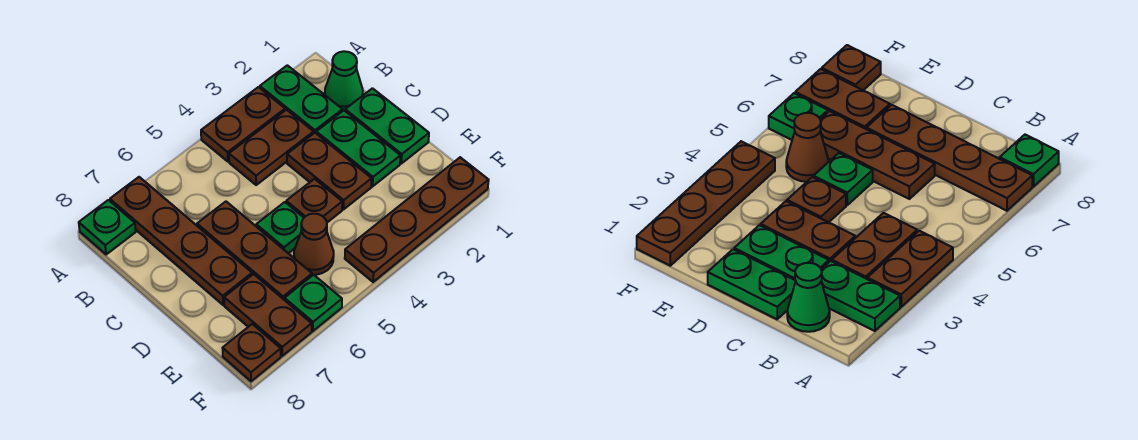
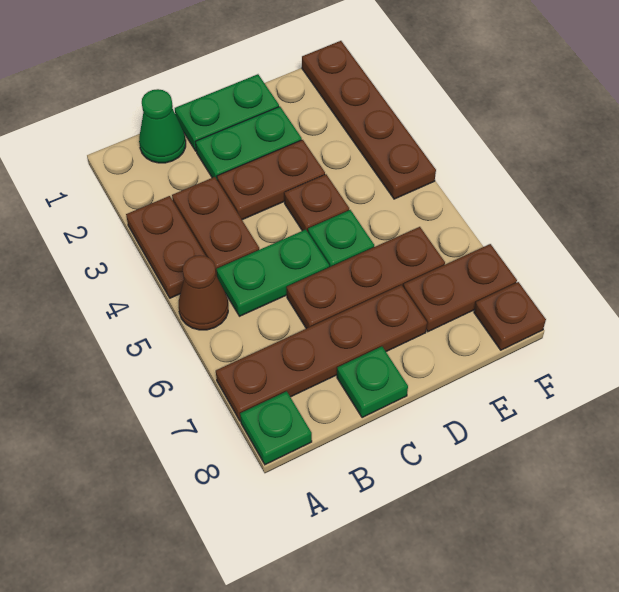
green plate A2:B2 level 1 -> green plate B5:C5 level 1
brown cone E5 level 1 -> brown cone A5 level 1
green plate F6 level 1 -> green plate C8 level 1

